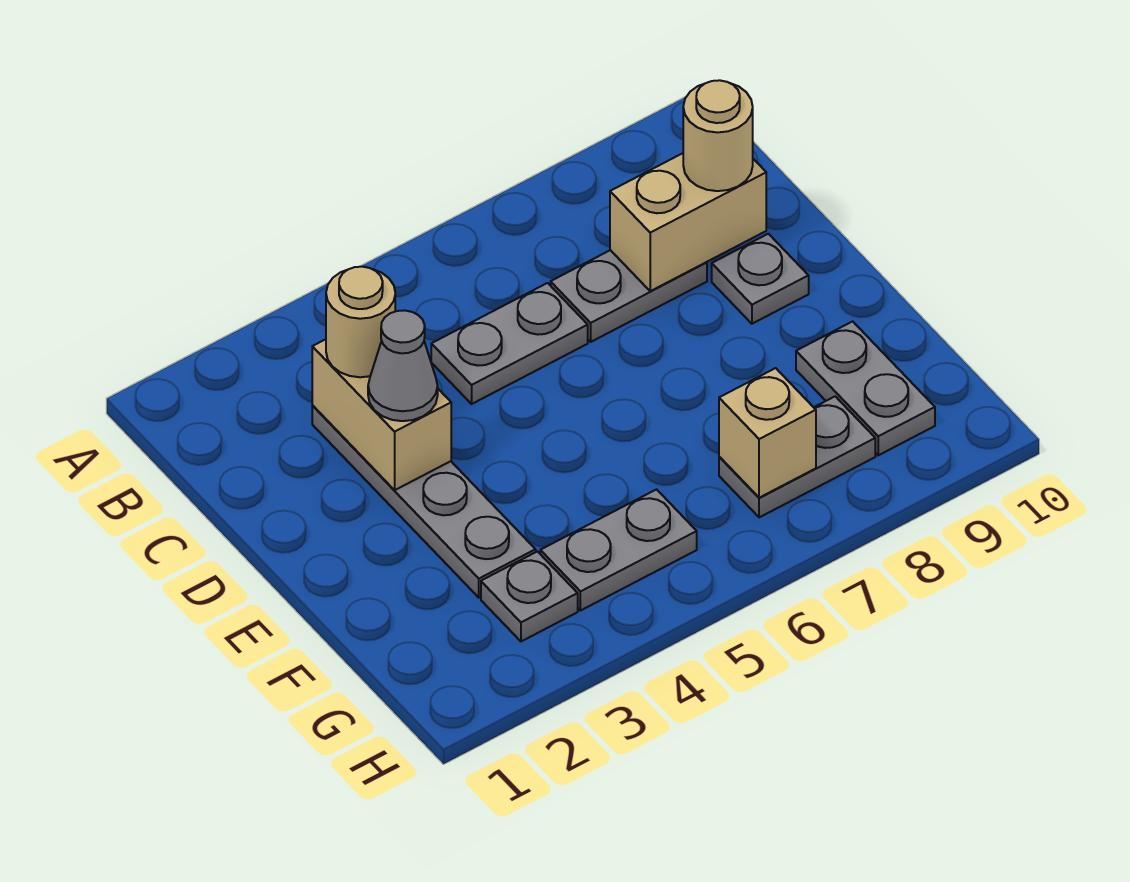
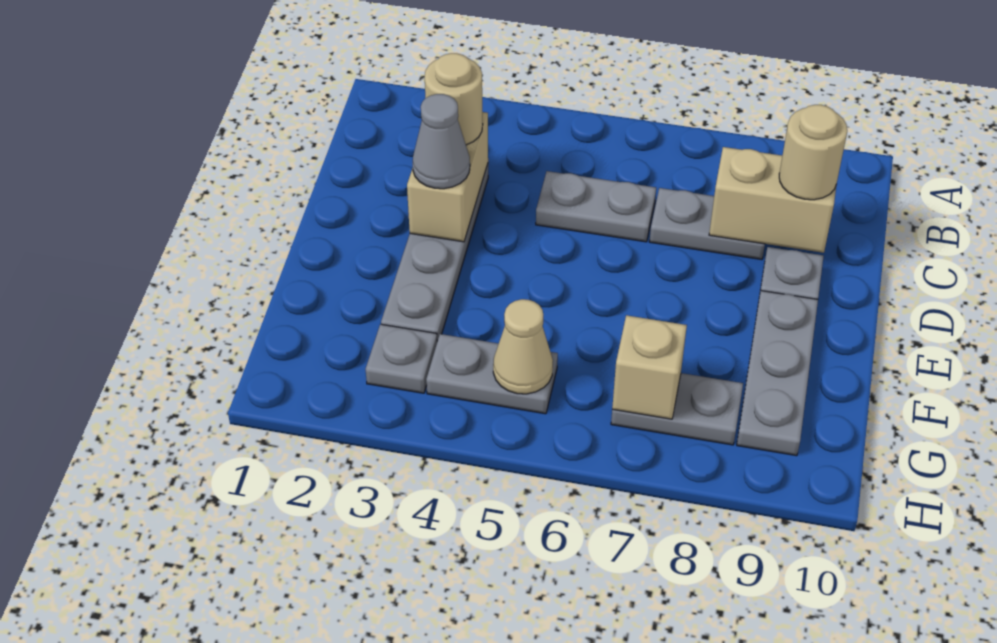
grey plate F9:G9 level 1 -> grey plate E9:G9 level 1
none -> tan cone G5 level 2

